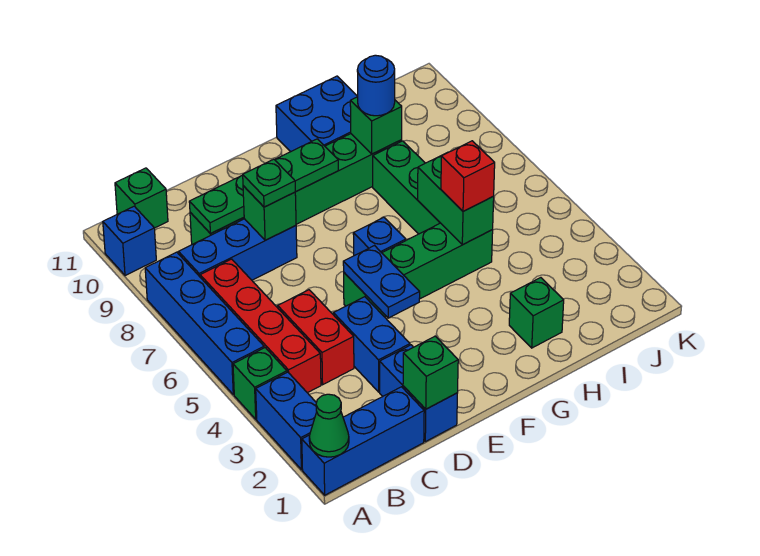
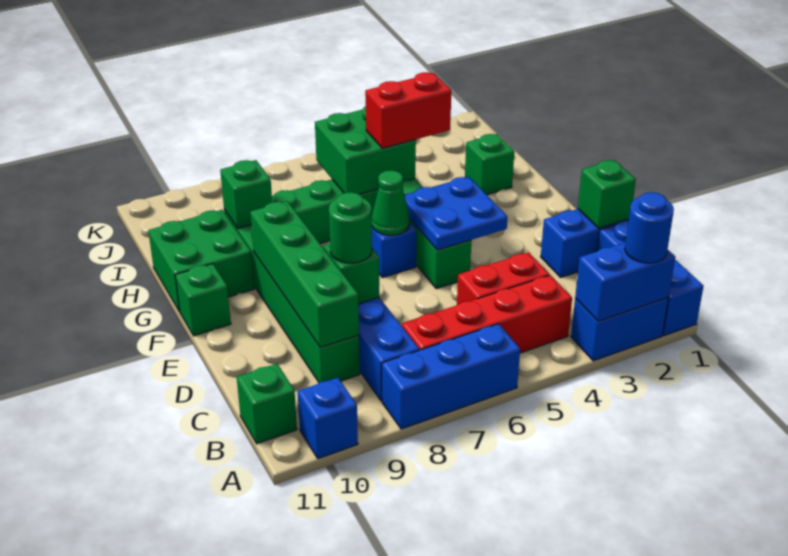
green cone A1 level 2 -> green cone F6 level 2
green brick A4 level 1 -> green brick F11 level 1
blue brick A5:A8 level 1 -> blue brick A6:A8 level 1
green plate C9:F9 level 2 -> green brick C9:F9 level 2
blue brick D3:D4 level 1 -> blue brick A2:A3 level 2
green plate D8 level 3 -> green round brick D8 level 3
blue plate E4:E5 level 2 -> blue plate E4:F5 level 2
blue brick G10:H11 level 1 -> green brick G10:H11 level 1
green brick H5:H6 level 2 -> green brick H5:I6 level 2
red brick H5 level 3 -> red brick H4:H5 level 3
blue round brick H9 level 3 -> blue round brick A2 level 3

